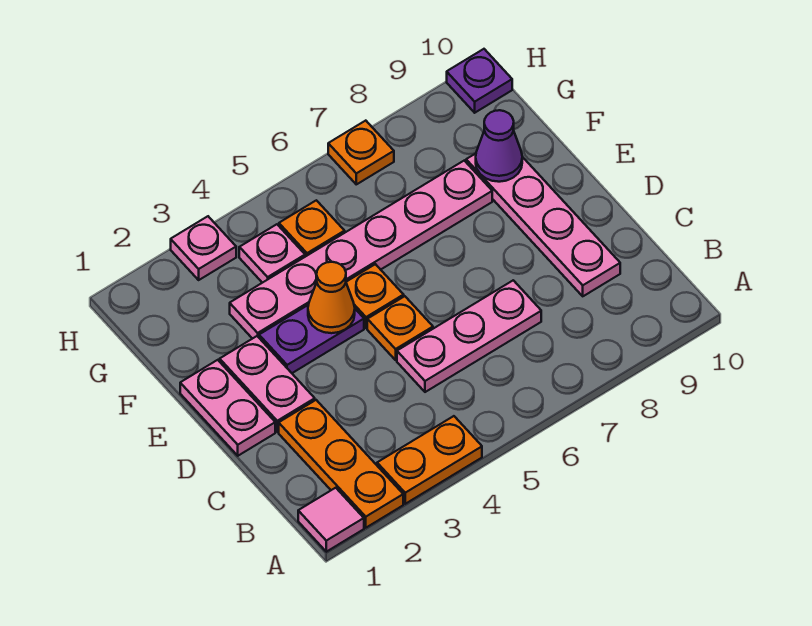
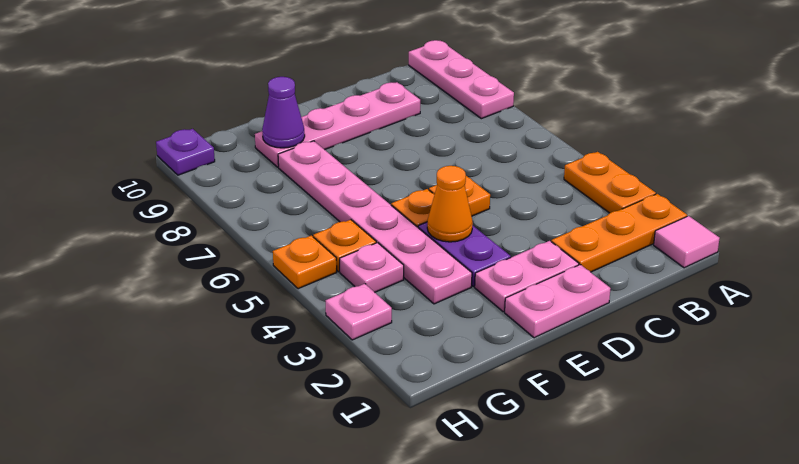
pink plate C5:C7 level 1 -> pink plate A8:A10 level 1
orange plate H7 level 1 -> orange plate H5 level 1

